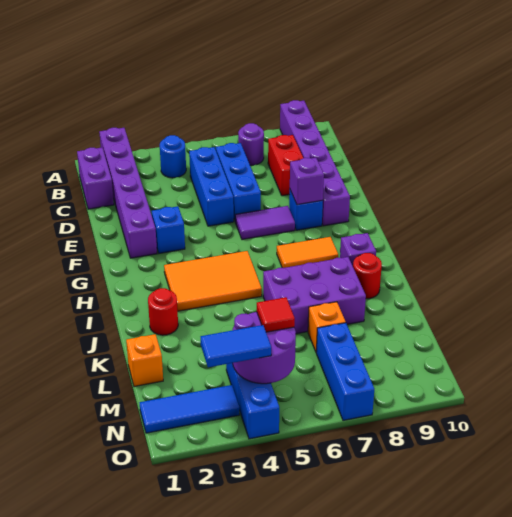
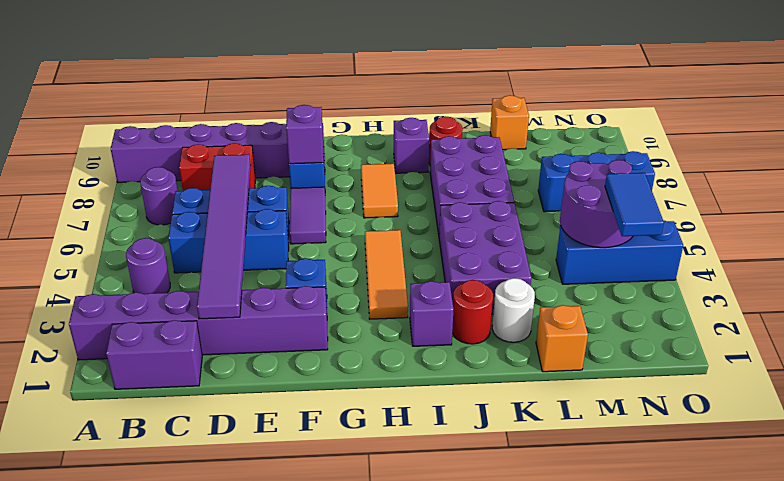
blue round brick B4 level 1 -> purple round brick B4 level 1
none -> purple tile D2:D7 level 2
orange tile H3:I5 level 1 -> orange tile H3:H5 level 1
none -> purple brick I2 level 1
none -> purple brick J3:K5 level 1
none -> white round brick K2 level 1
orange brick L7 level 1 -> orange brick L10 level 1
red tile M5 level 3 -> none
blue tile N1:N3 level 1 -> none

